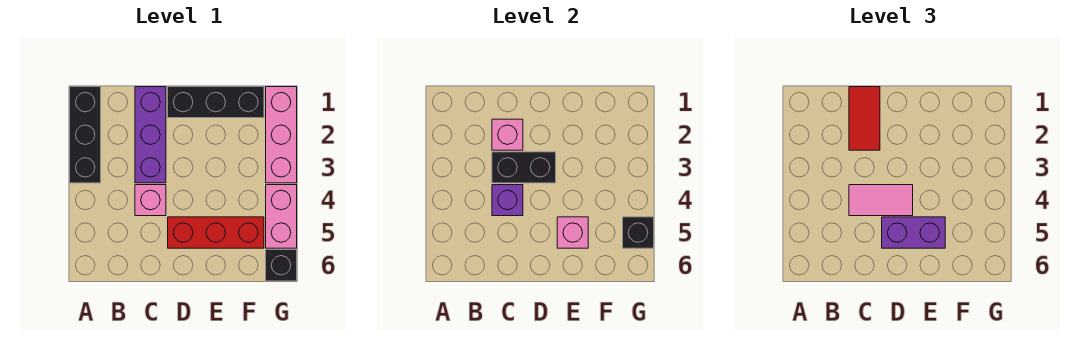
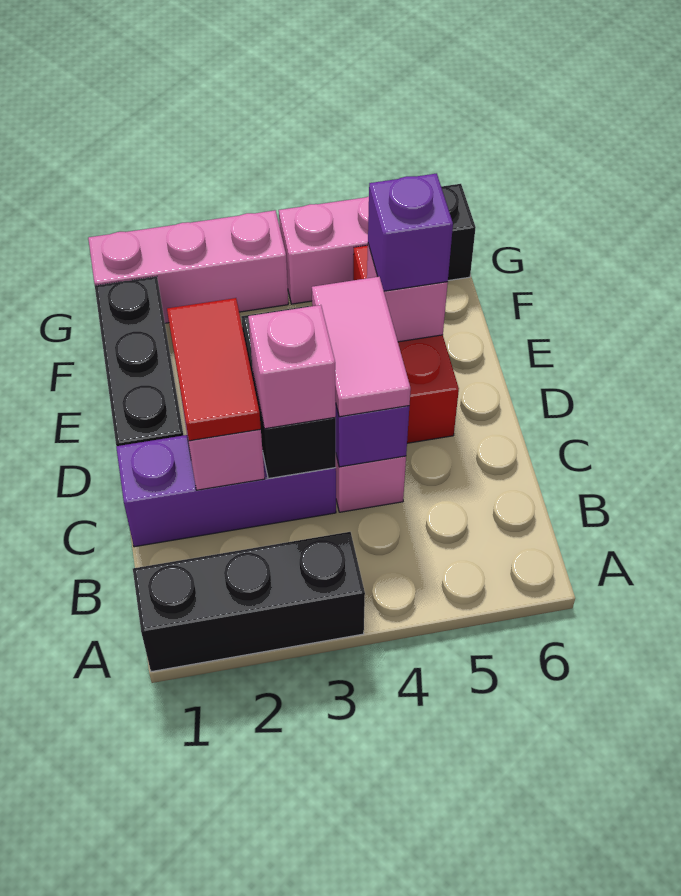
red tile C1:C2 level 3 -> red tile C2:D2 level 3
none -> pink brick C3 level 3
purple brick D5:E5 level 3 -> purple brick E5 level 3
black brick G5 level 2 -> none

